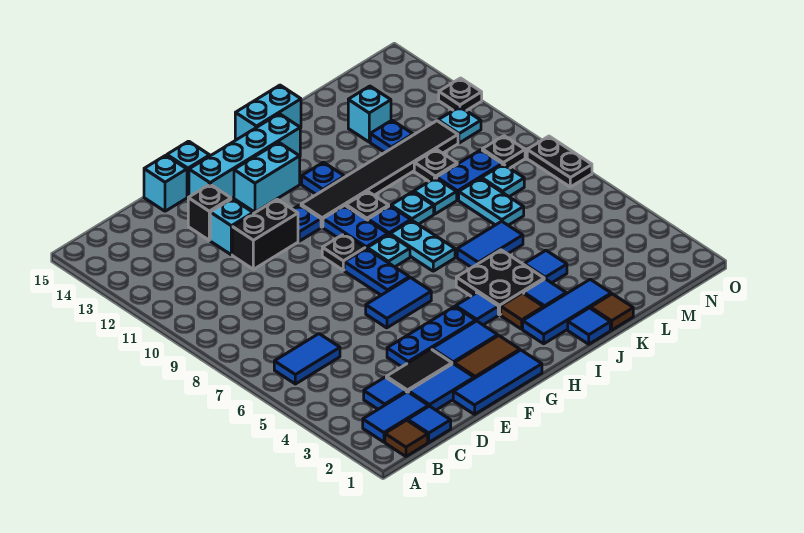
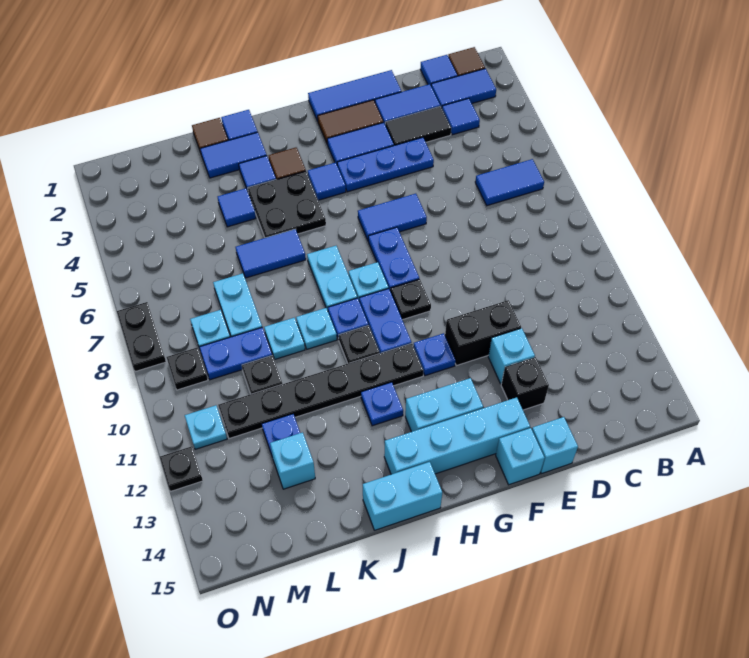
black tile H11:M11 level 1 -> black plate H11:M11 level 1
blue tile I2:K2 level 1 -> blue tile J2:K2 level 1

